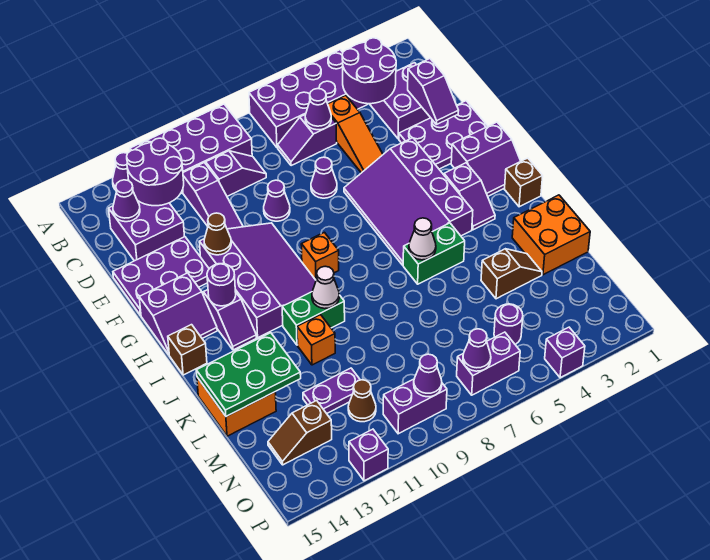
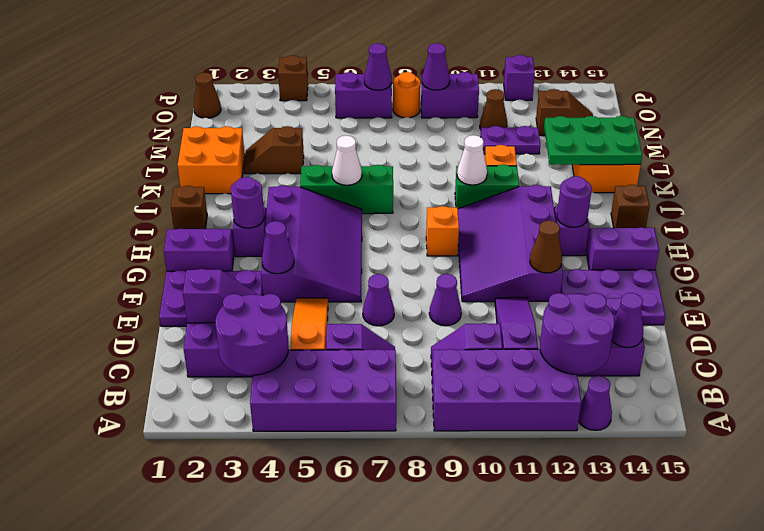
purple cone C6 level 2 -> purple cone F4 level 2
purple slope D2:E2 level 2 top D -> purple slope D2:D3 level 2 top 2
green brick J5:J6 level 1 -> green brick J5:J7 level 1
purple round brick N5 level 1 -> purple round brick H3 level 2
none -> brown cone O1 level 1
none -> orange round brick O8 level 1
purple brick P4 level 1 -> brown brick P4 level 1

